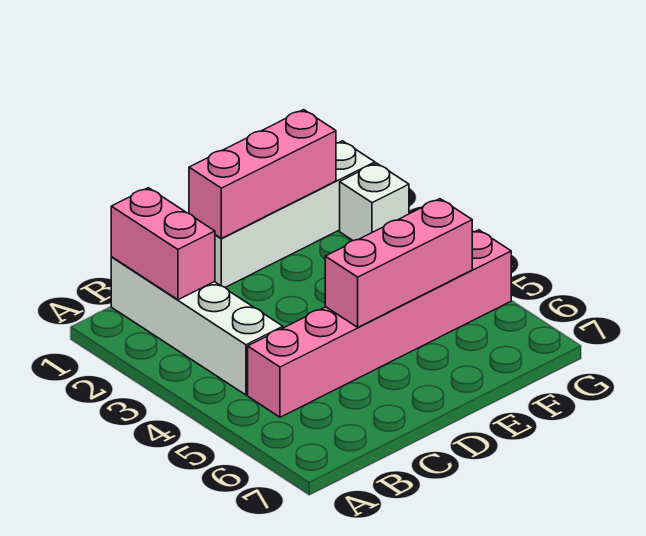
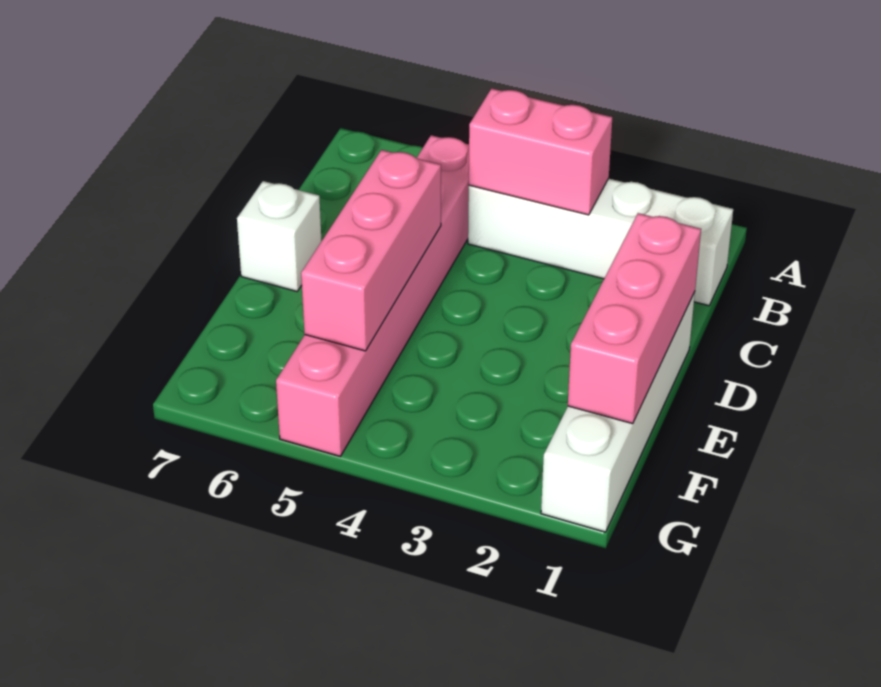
pink brick B1:B2 level 2 -> pink brick B3:B4 level 2
white brick G2 level 1 -> white brick D7 level 1

